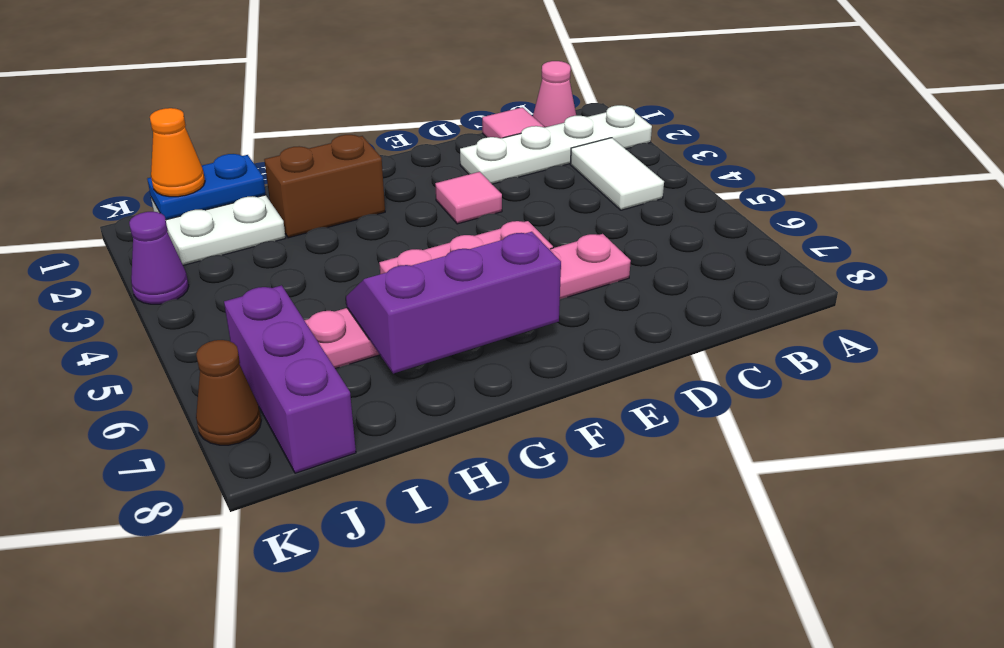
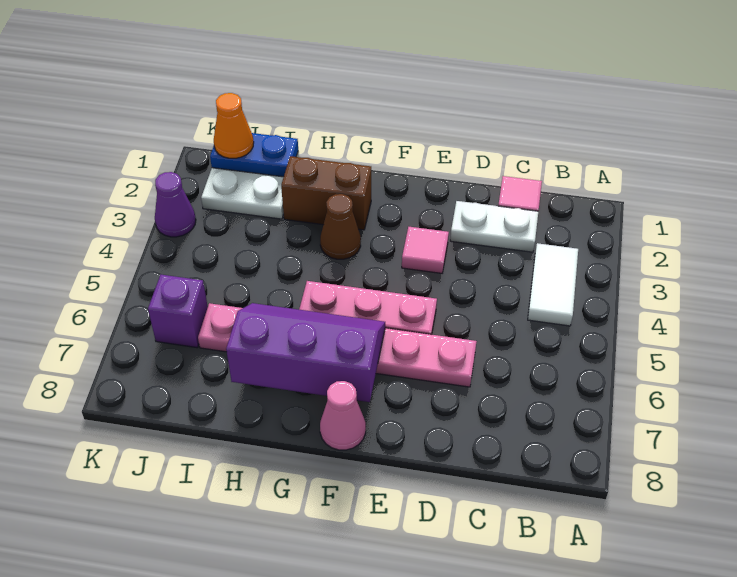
white plate A2:D2 level 1 -> white plate C2:D2 level 1
pink cone B1 level 1 -> pink cone F8 level 1
purple brick J6:J8 level 1 -> purple brick J6 level 1
brown cone K7 level 1 -> brown cone G3 level 1

